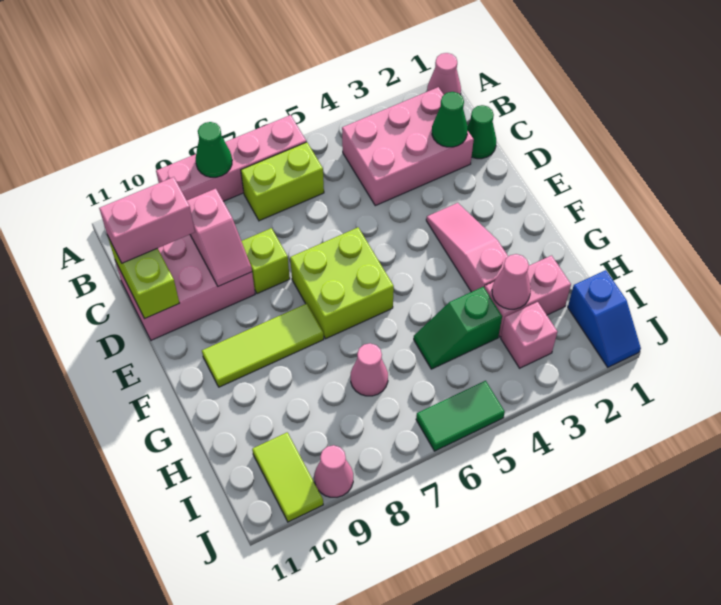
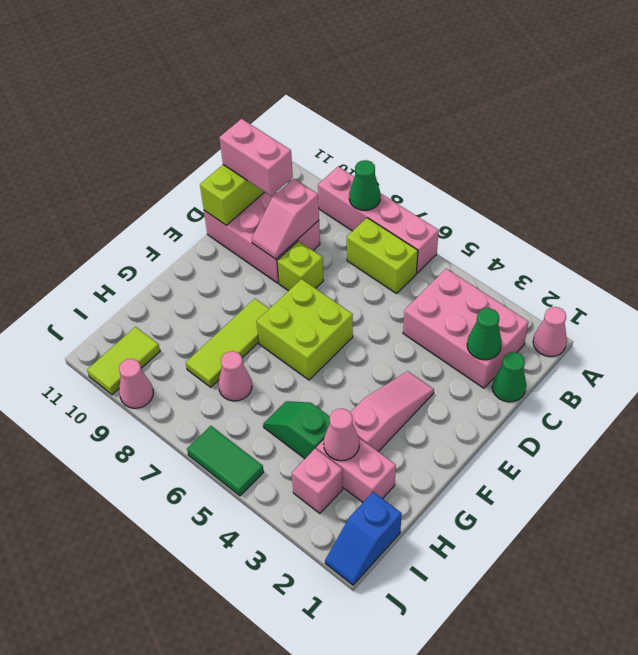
lime tile F8:F10 level 1 -> lime tile F8:H8 level 1

